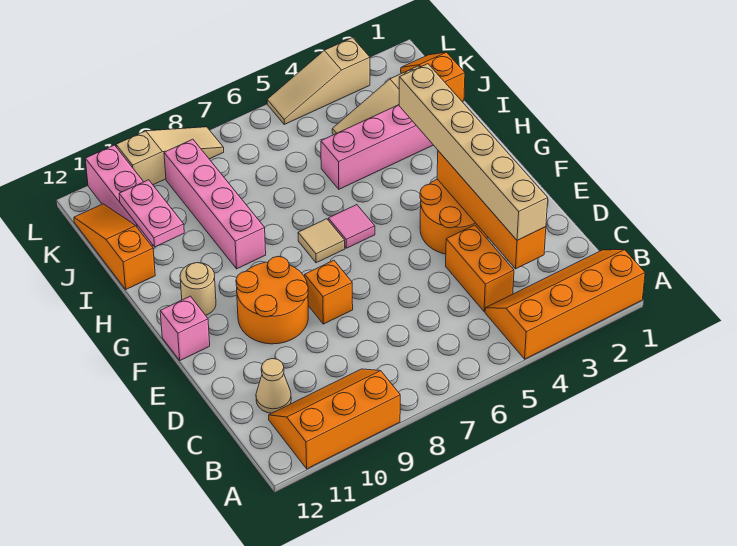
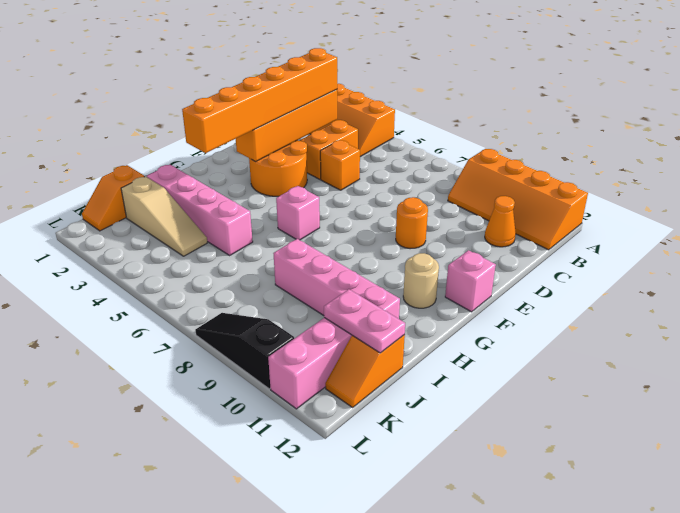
orange slope A9:B11 level 1 top A -> orange slope A9:B12 level 1 top A
tan brick C3:H3 level 3 -> orange brick C3:H3 level 3
tan cone C11 level 1 -> orange cone C11 level 1
orange brick E8 level 1 -> orange brick D5 level 1
orange round brick E9:F10 level 1 -> orange round brick E9 level 1
pink tile G6 level 1 -> pink brick G6 level 1
tan tile G7 level 1 -> none
pink brick H9:K9 level 1 -> pink brick I8:I11 level 1
pink plate I11:J11 level 2 -> pink plate J11:J12 level 2
orange slope I12:K12 level 1 top I -> orange slope J12:K12 level 1 top J
tan slope L3:L5 level 1 top 3 -> none
tan slope L8:L10 level 1 top 10 -> black slope L8:L10 level 1 top 10

